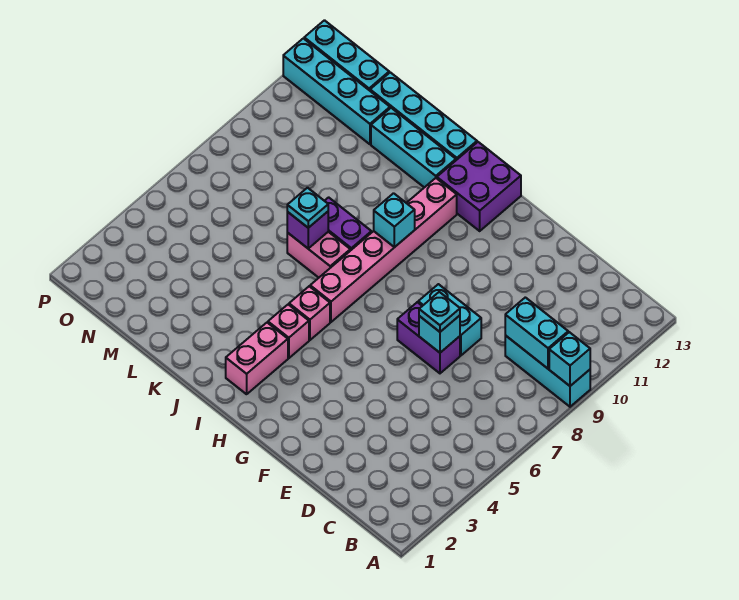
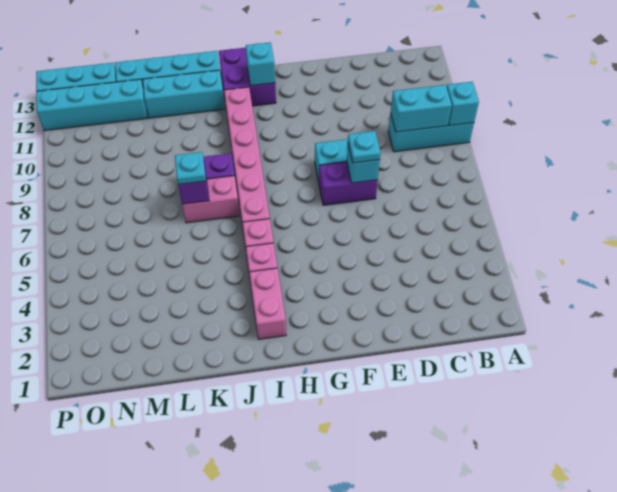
cyan brick I9 level 2 -> cyan brick H12 level 2

